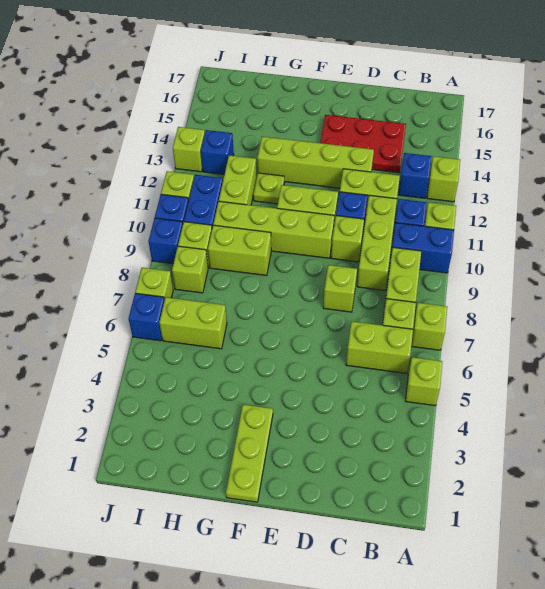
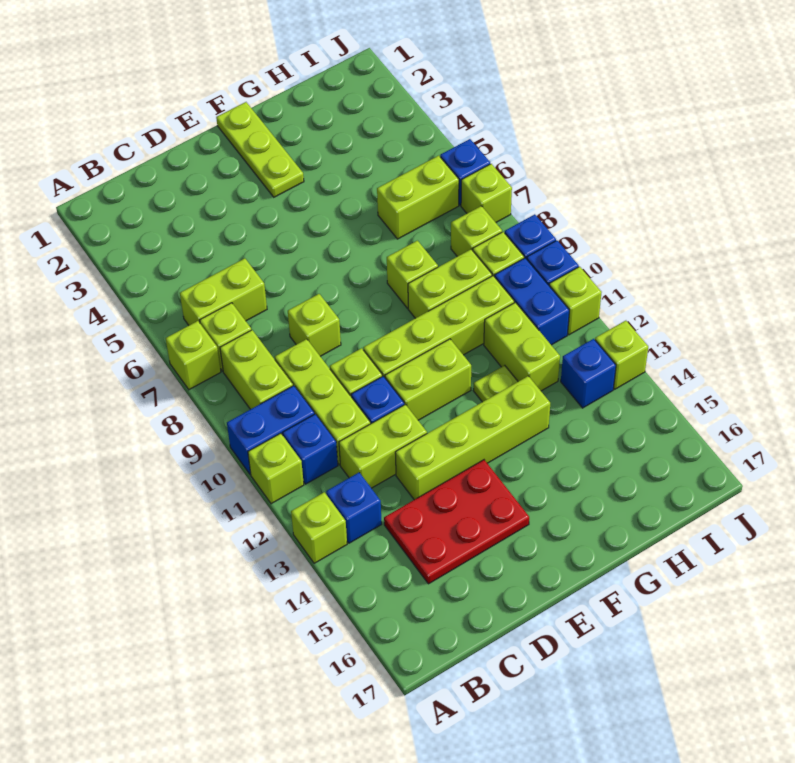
lime brick A5 level 1 -> lime brick G8 level 1

